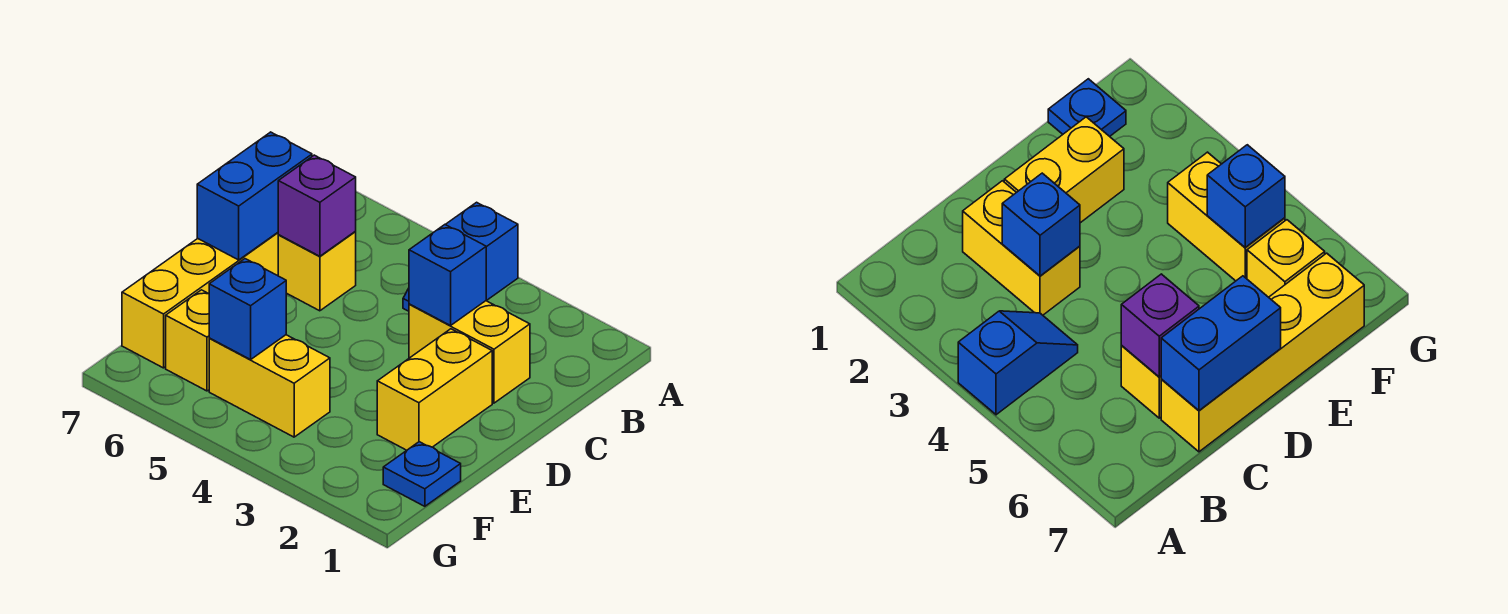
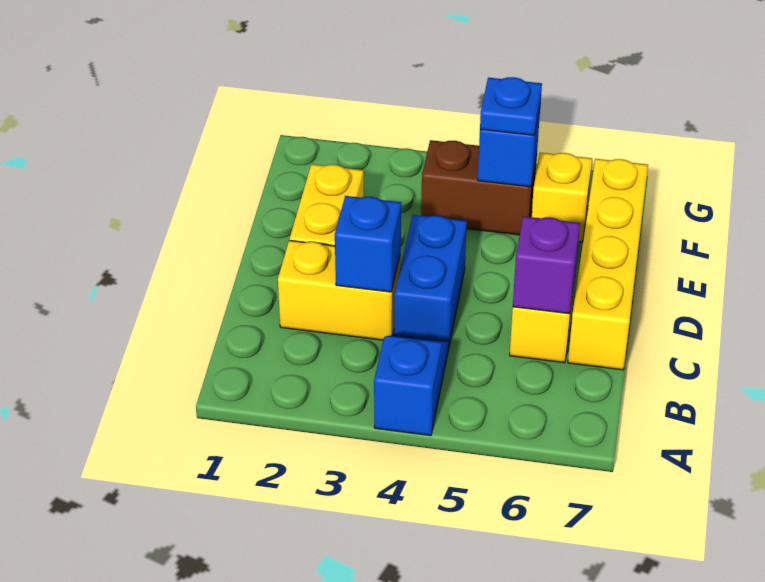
blue brick C7:D7 level 2 -> blue brick C4:D4 level 1
blue plate F1 level 1 -> blue plate F5 level 3
yellow brick F4:F5 level 1 -> brown brick F4:F5 level 1

